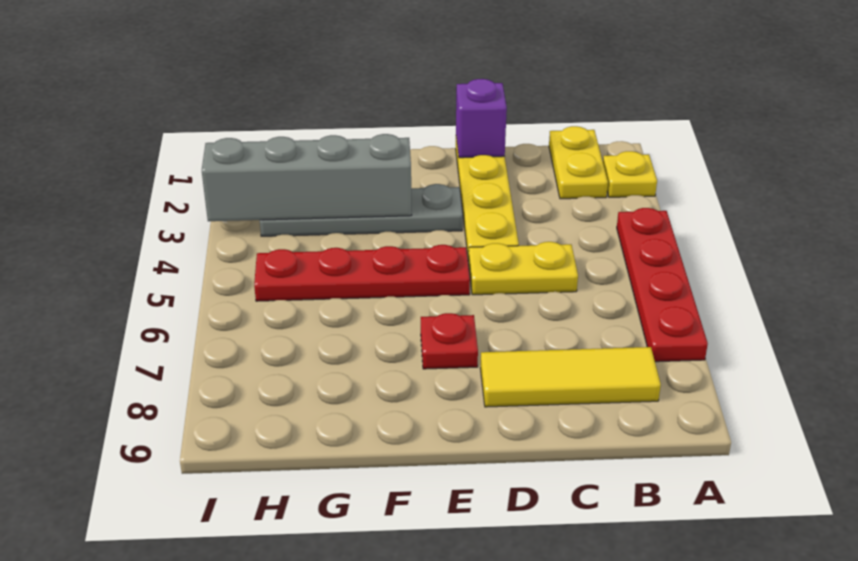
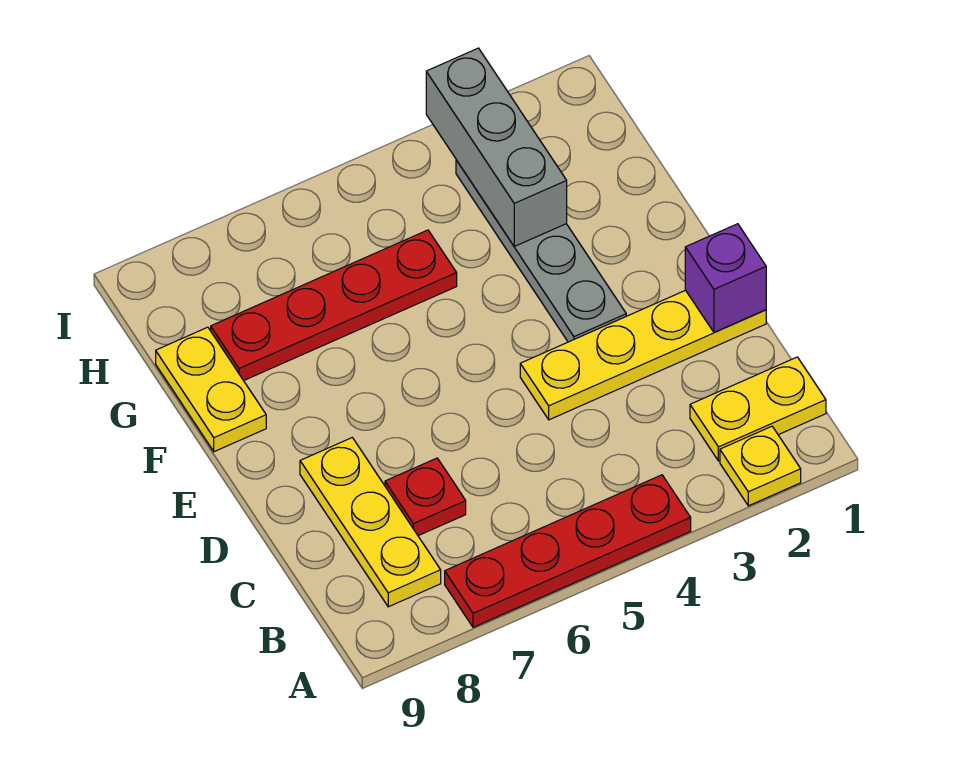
yellow tile B8:D8 level 1 -> yellow plate B8:D8 level 1
yellow plate C5:D5 level 1 -> yellow plate F9:G9 level 1
red plate E5:H5 level 1 -> red plate G5:G8 level 1
red plate E7 level 1 -> red plate C7 level 1
grey brick F3:I3 level 2 -> grey brick G3:I3 level 2

